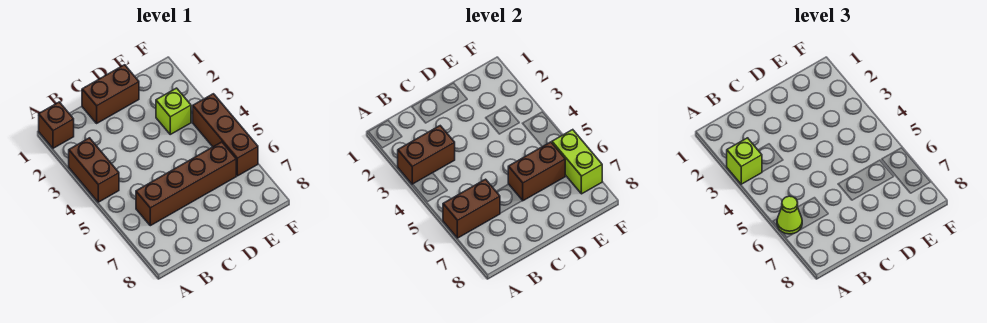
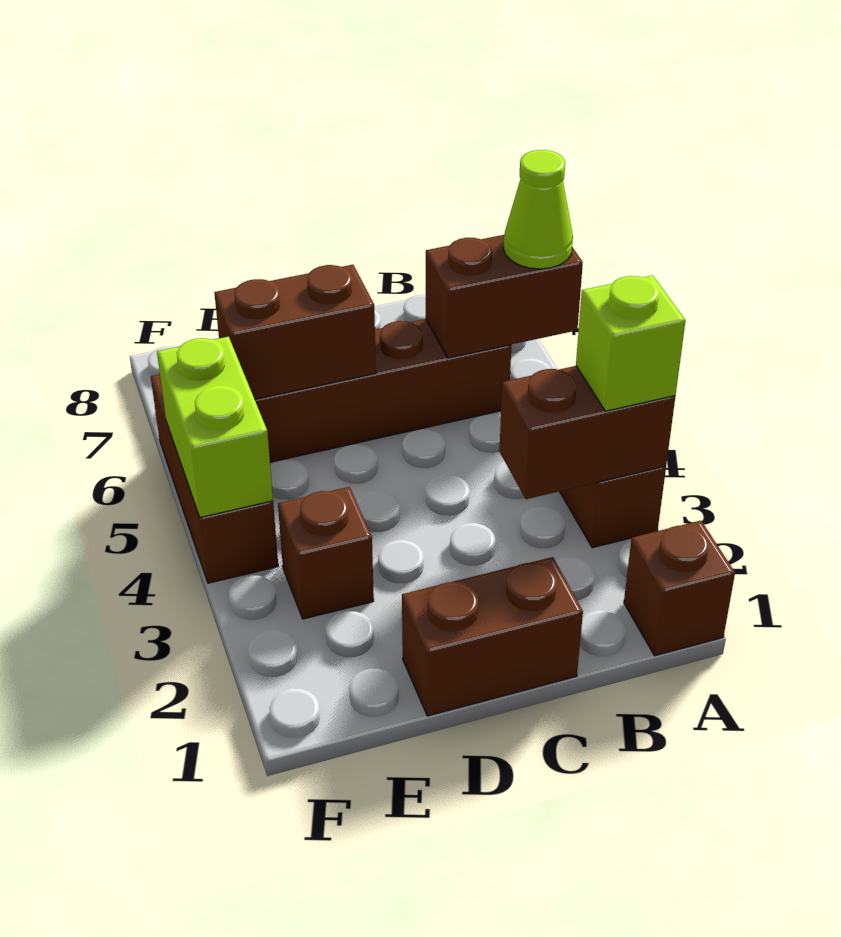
lime brick E3 level 1 -> brown brick E3 level 1
lime brick F6:F7 level 2 -> lime brick F4:F5 level 2

